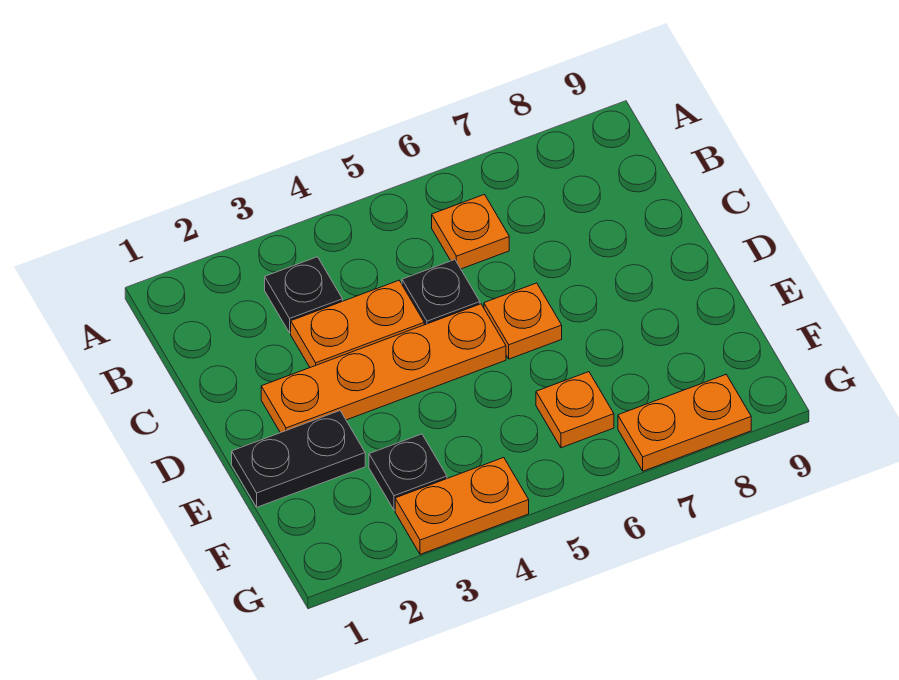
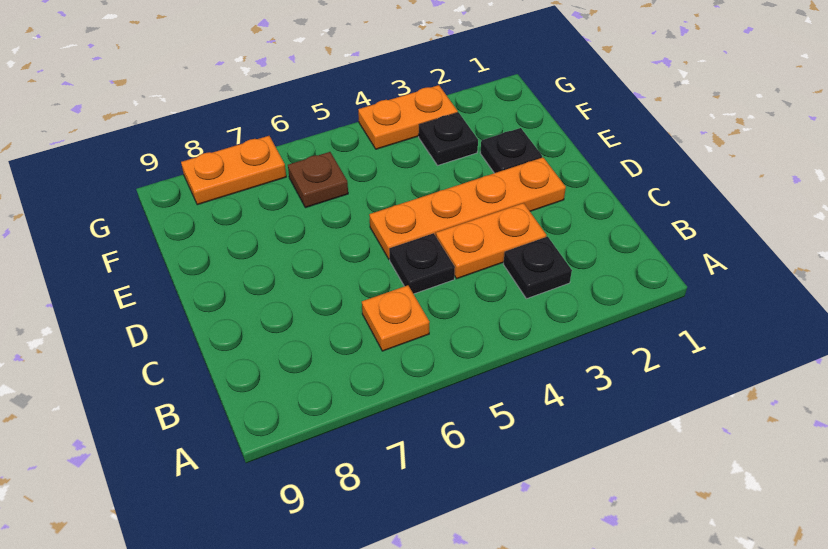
orange plate D6 level 1 -> none
black plate E1:E2 level 1 -> black plate E2 level 1
orange plate F6 level 1 -> brown plate F6 level 1

